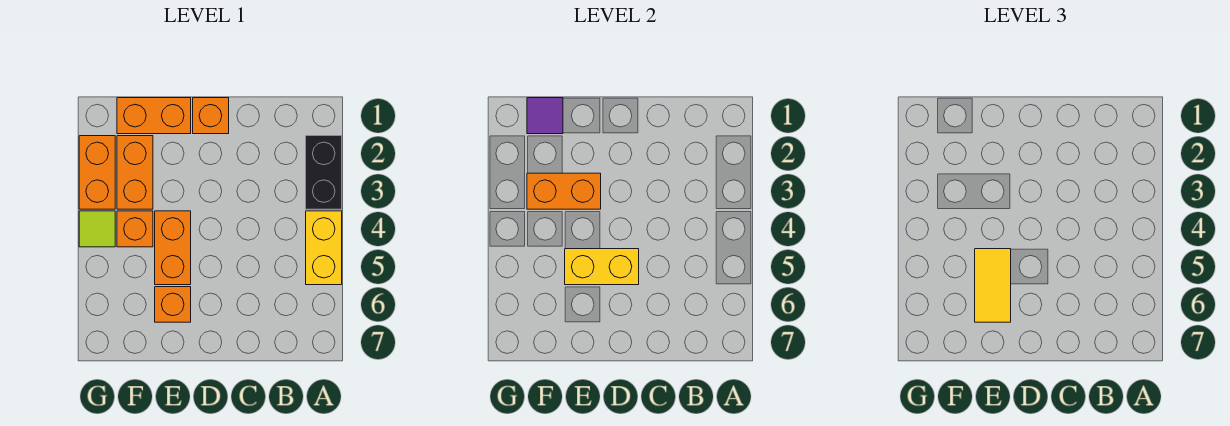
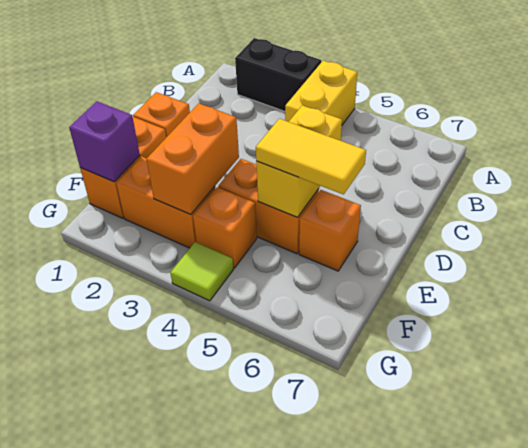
yellow brick A4:A5 level 1 -> yellow brick A4:B4 level 1
purple tile F1 level 2 -> purple brick F1 level 2
orange brick G2:G3 level 1 -> none

